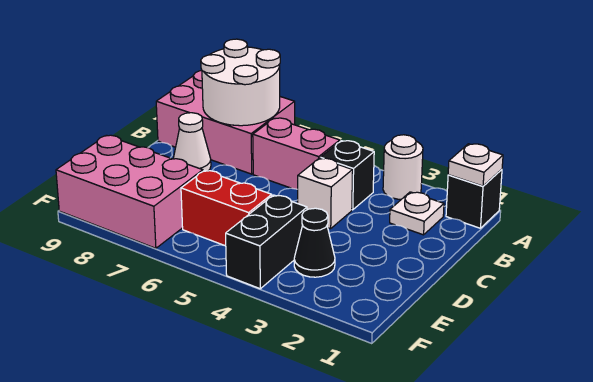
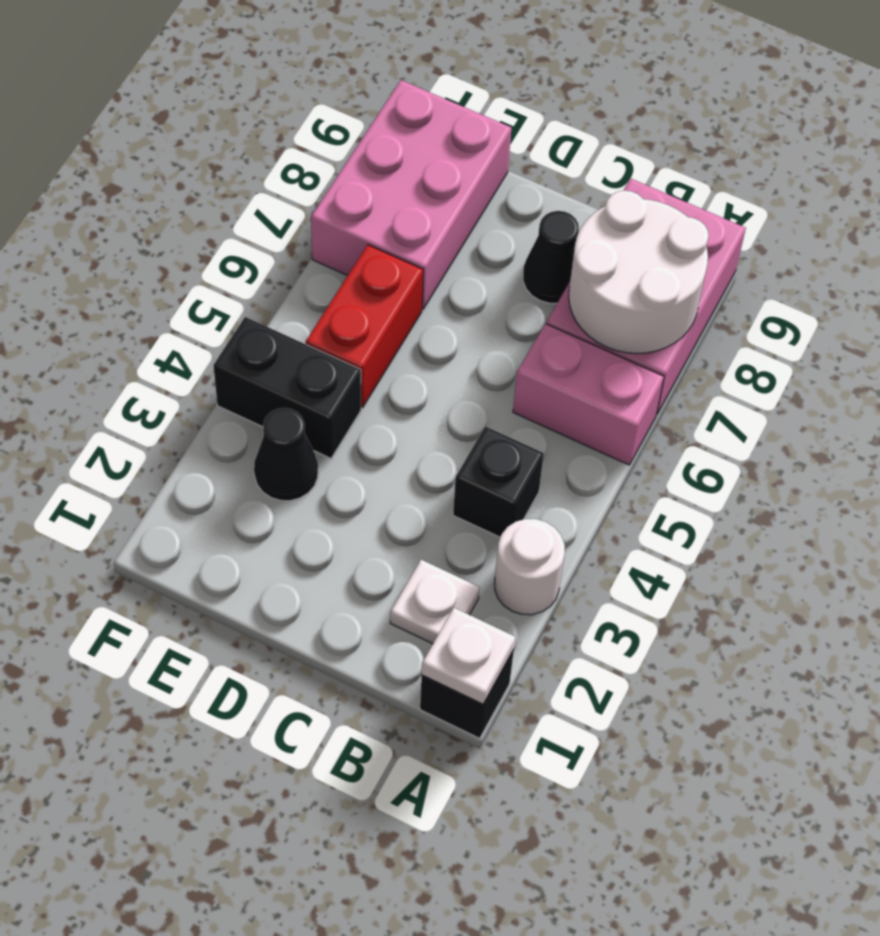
pink brick B5:B6 level 1 -> pink brick A6:B6 level 1
white brick C4 level 1 -> none
white cone C8 level 1 -> black cone C8 level 1

